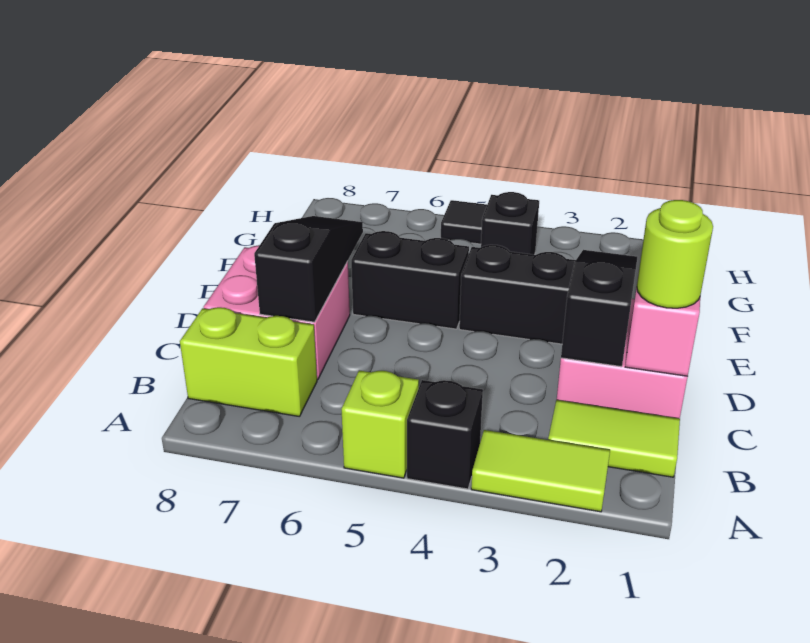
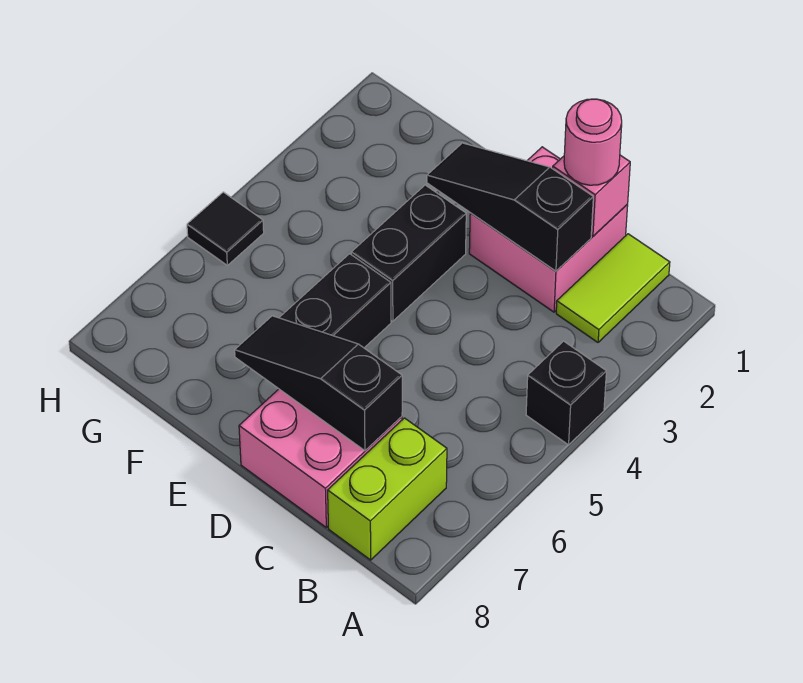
lime tile A2:A3 level 1 -> none
lime brick A5 level 1 -> none
lime round brick C1 level 3 -> pink round brick C1 level 3
black brick G4 level 1 -> none

